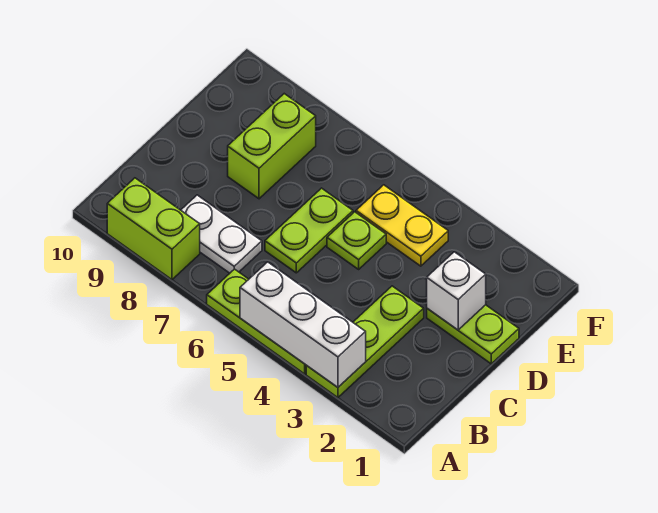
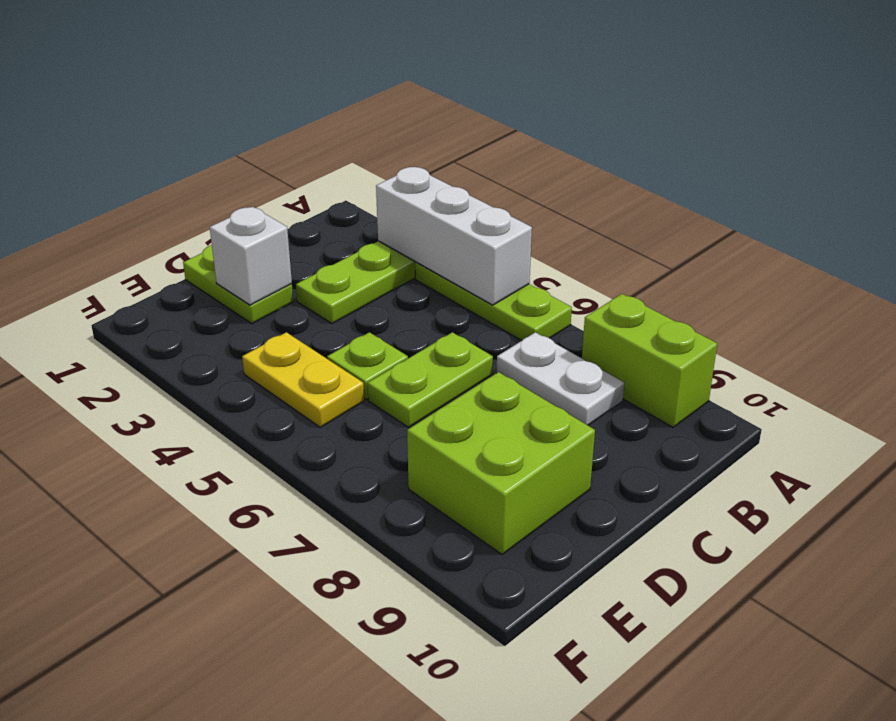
lime brick D8:E8 level 1 -> lime brick D8:E9 level 1

